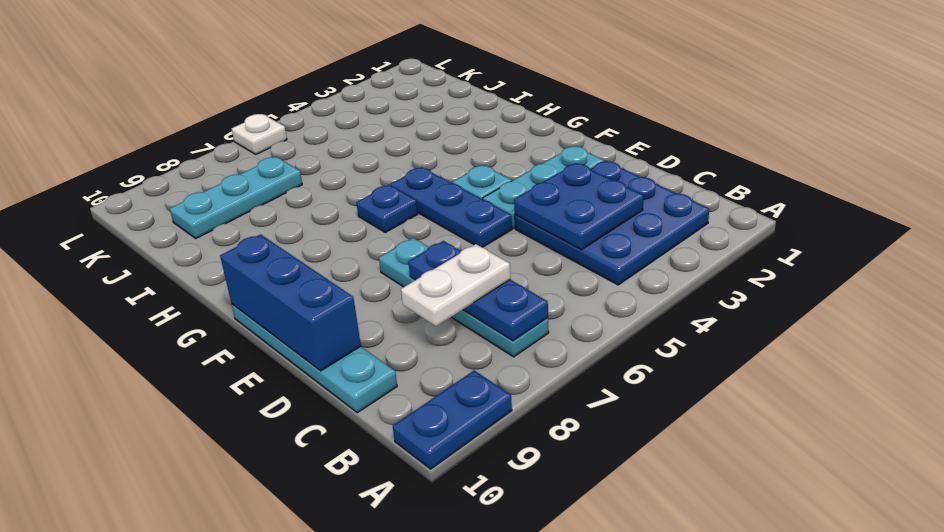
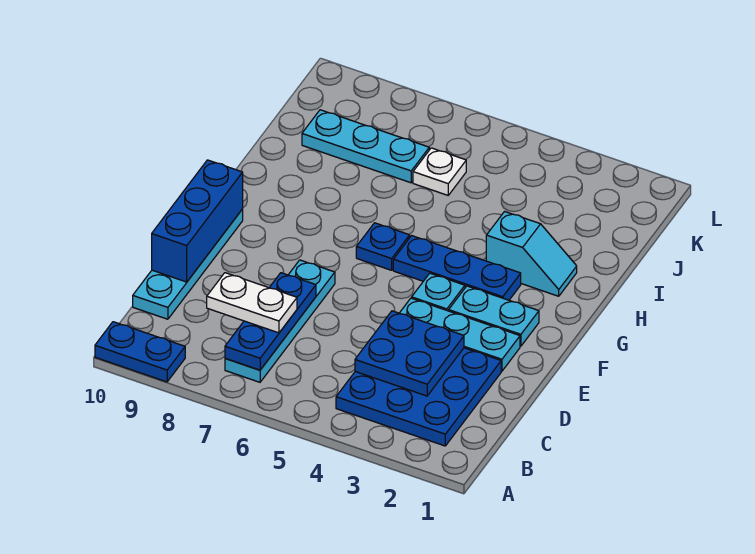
blue plate E5:G5 level 1 -> blue plate G3:G5 level 1
none -> cyan plate F2:F3 level 1
none -> cyan slope H2:H3 level 1 top 3
white plate L6 level 1 -> white plate J6 level 1

